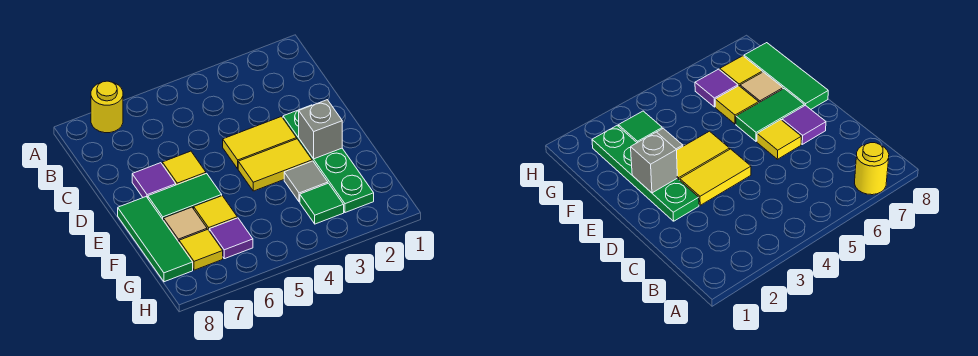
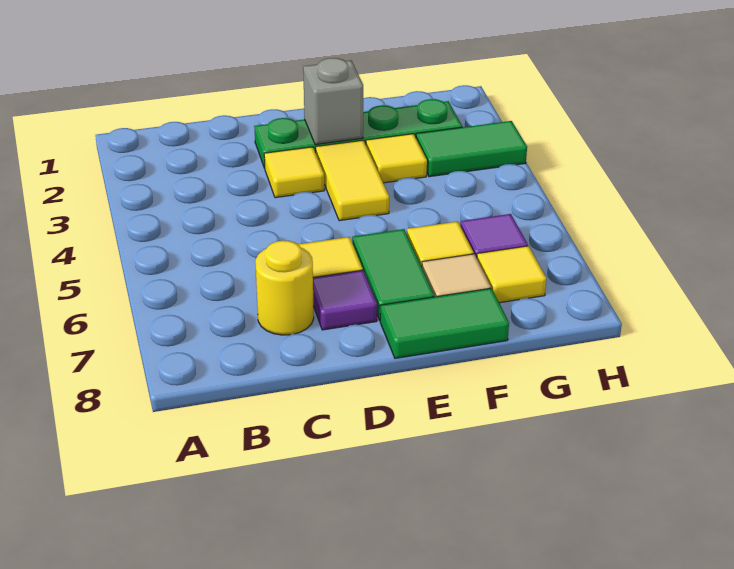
yellow round brick A7 level 1 -> yellow round brick C7 level 1
yellow tile D3:D4 level 1 -> yellow tile D3 level 1
green tile E8:G8 level 1 -> green tile E8:F8 level 1
grey tile F3 level 1 -> yellow tile F3 level 1
green tile G3 level 1 -> green tile G3:H3 level 1

